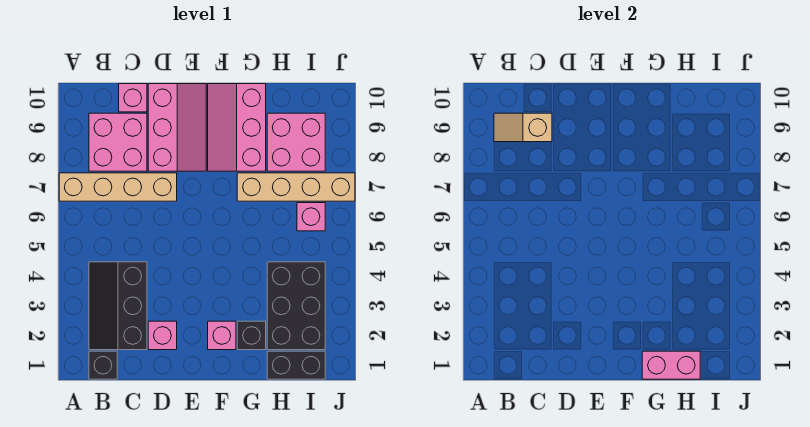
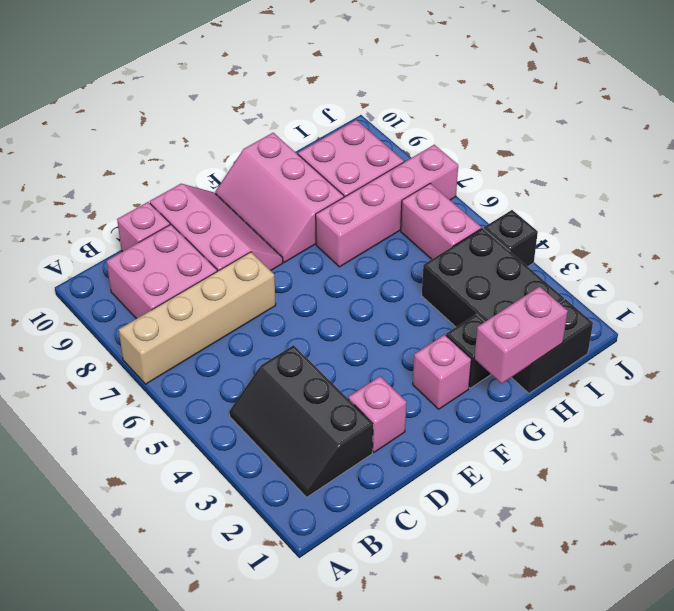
black brick B1 level 1 -> black brick J4 level 1
tan slope B9:C9 level 2 top C -> none
tan brick G7:J7 level 1 -> pink brick G7:J7 level 1
pink brick I6 level 1 -> pink brick I5:I6 level 1

